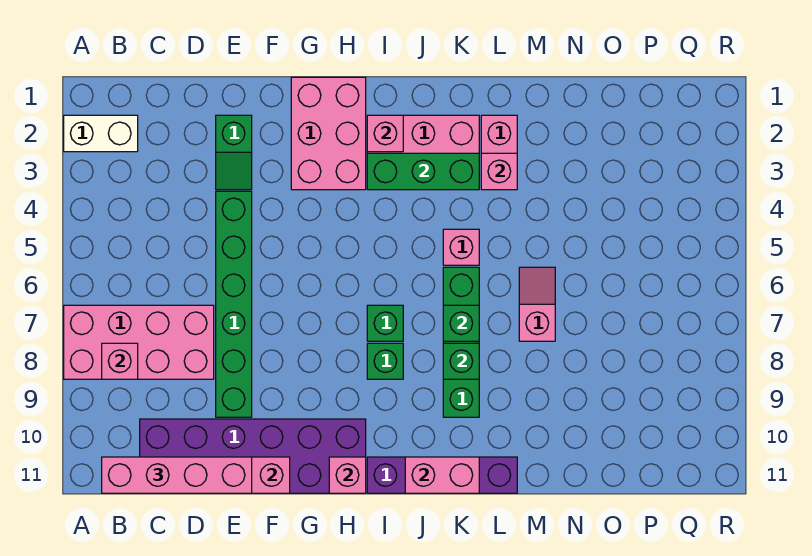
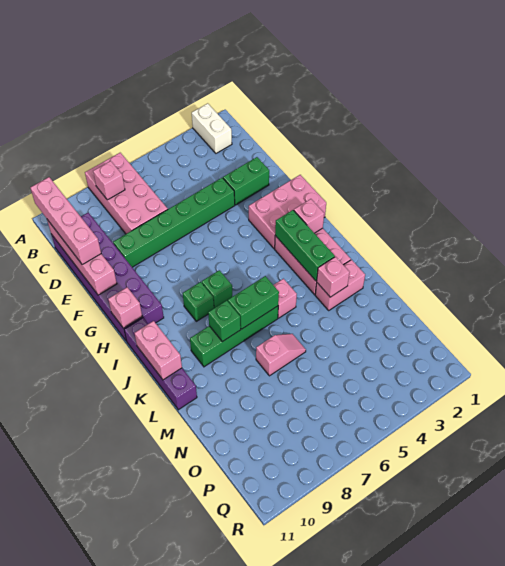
green slope E2:E3 level 1 top 2 -> green brick E2:E3 level 1
green brick K7 level 2 -> green brick K6:K7 level 2

